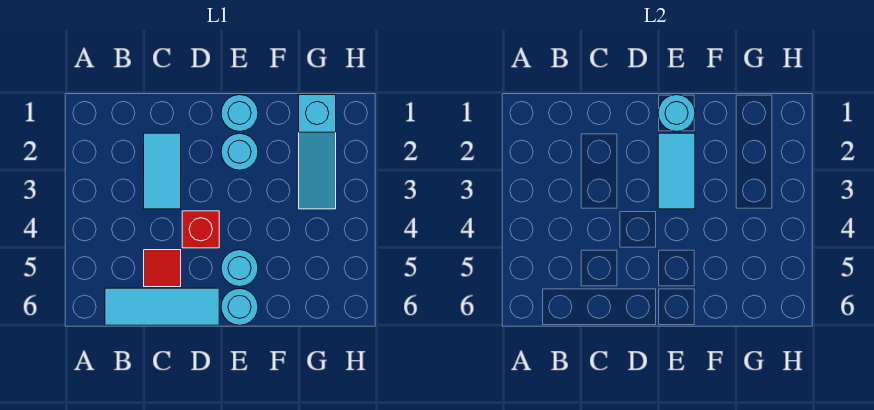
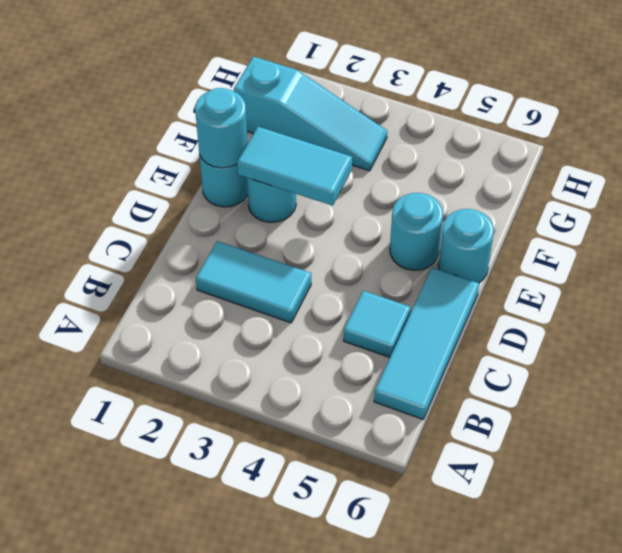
red tile C5 level 1 -> cyan tile C5 level 1
red brick D4 level 1 -> none

